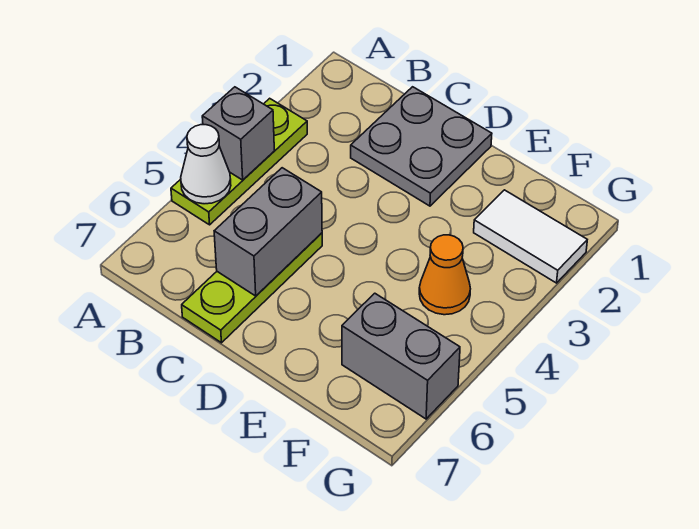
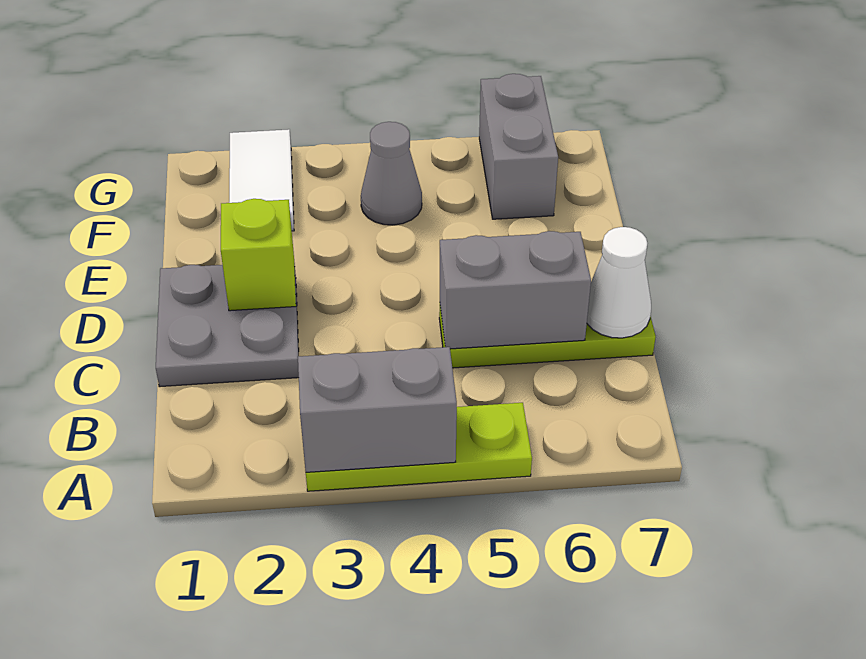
grey brick A4 level 2 -> grey brick A3:A4 level 2
white cone A5 level 2 -> white cone C7 level 2
none -> lime brick D2 level 2
orange cone F4 level 1 -> grey cone F4 level 1

